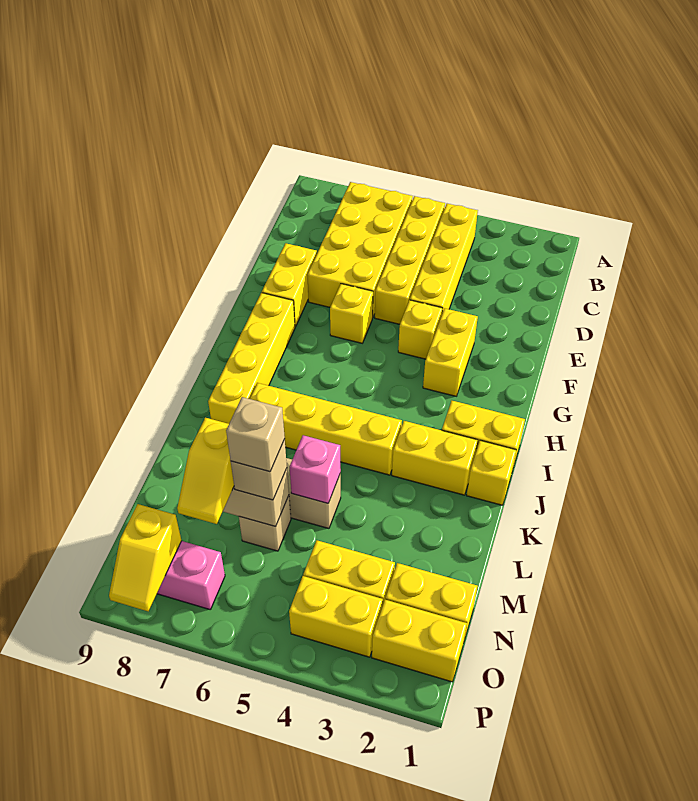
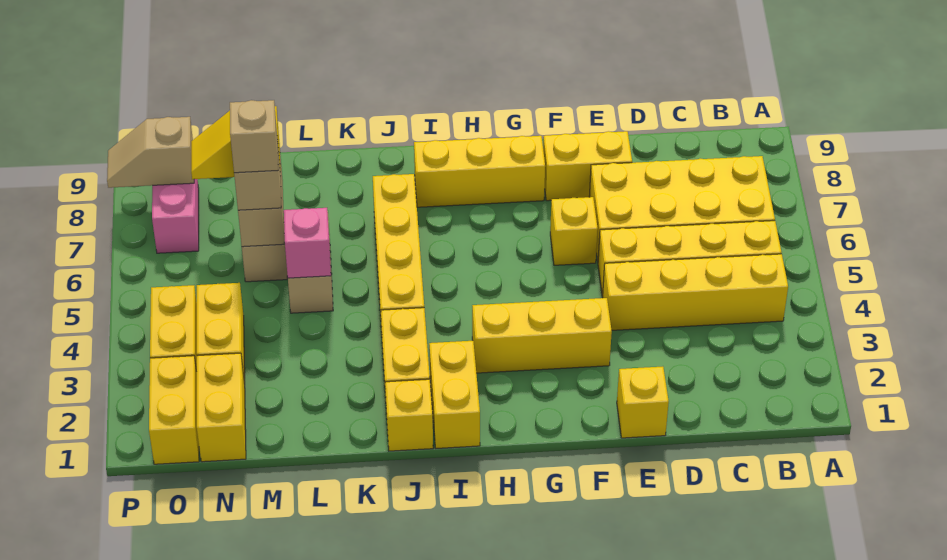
yellow brick F3:G3 level 1 -> yellow brick F3:H3 level 1
yellow brick F4 level 1 -> yellow brick E1 level 1
yellow brick G8:J8 level 1 -> yellow brick G8:I8 level 1
yellow slope O8:P8 level 2 top O -> tan slope O8:P8 level 2 top O

